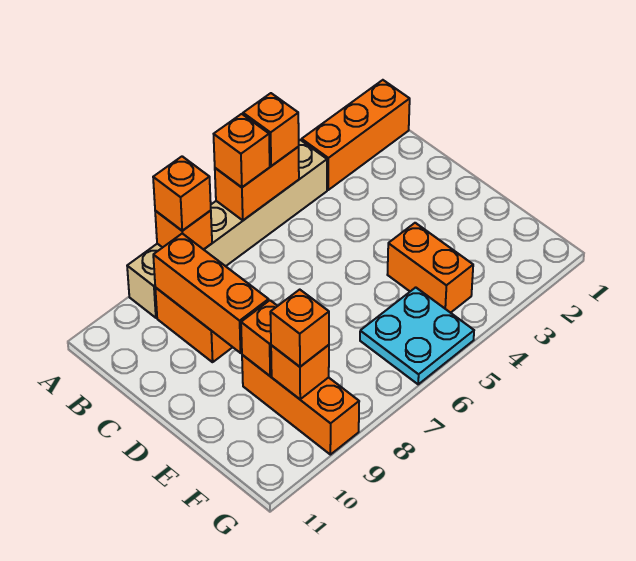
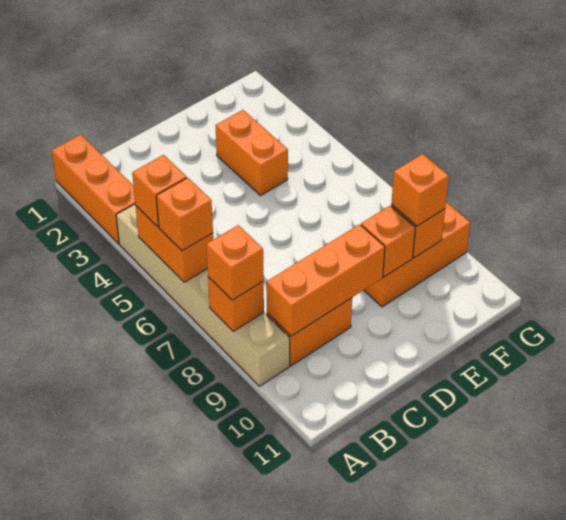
orange brick E4:F4 level 1 -> orange brick E3:E4 level 1
cyan plate F5:G6 level 1 -> none

